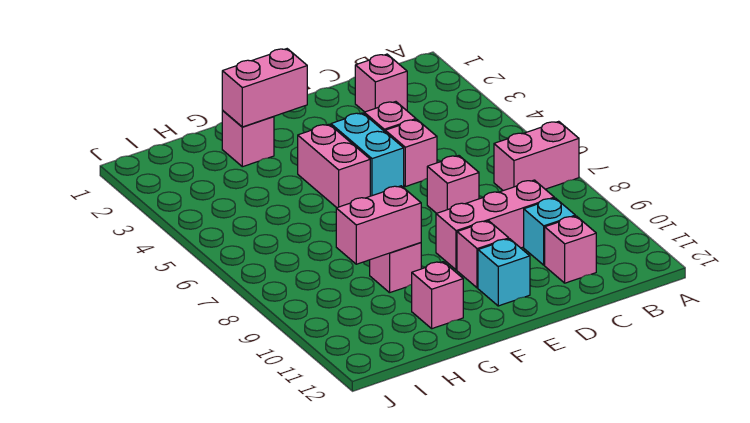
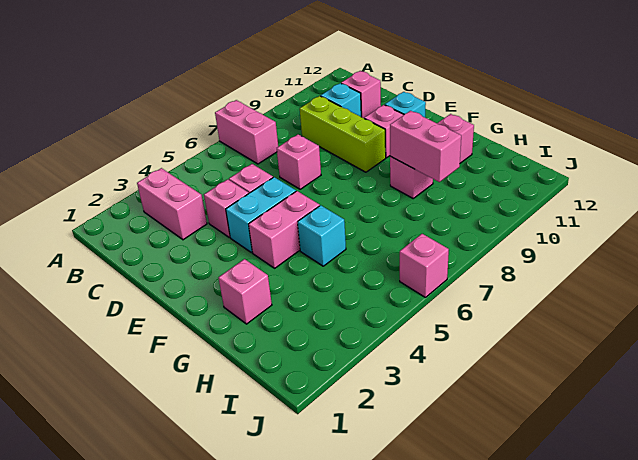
pink brick C2 level 1 -> pink brick J6 level 1
pink brick C9:E9 level 1 -> lime brick C9:E9 level 1
pink brick F2:G2 level 2 -> pink brick B3:C3 level 1
none -> cyan brick G5 level 1

